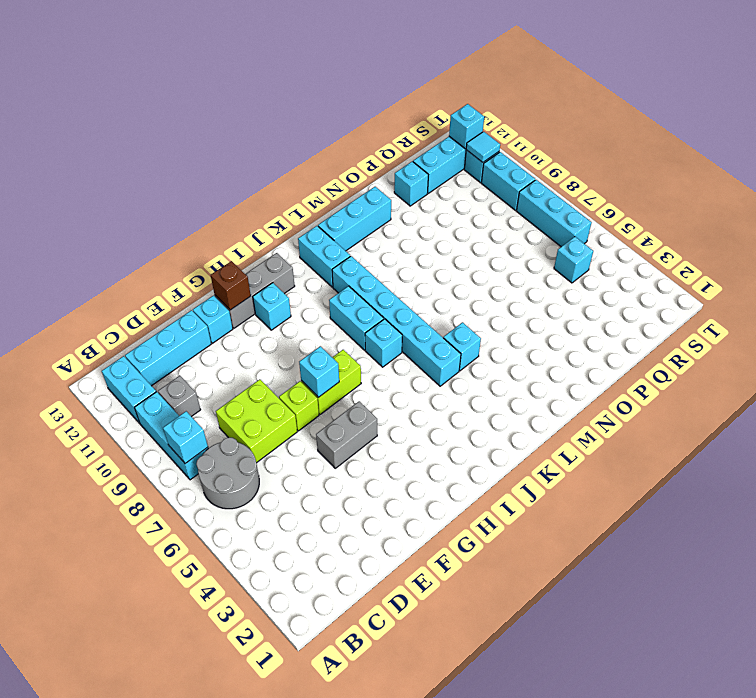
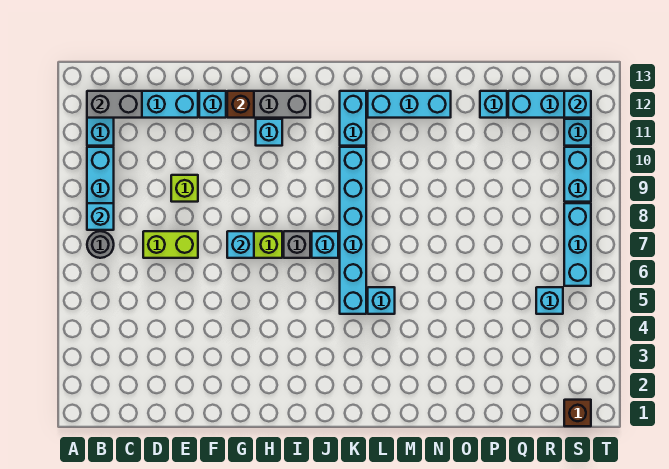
grey round brick B6:C7 level 1 -> grey round brick B7 level 1
grey brick C10 level 1 -> grey brick I7 level 1
lime brick D7:E8 level 1 -> lime brick D7:E7 level 1
grey brick F5:G5 level 1 -> grey brick B12:C12 level 2
lime brick F7 level 1 -> lime brick E9 level 1
cyan brick J8:J9 level 1 -> none
none -> brown brick S1 level 1
cyan tile S11 level 2 -> none

